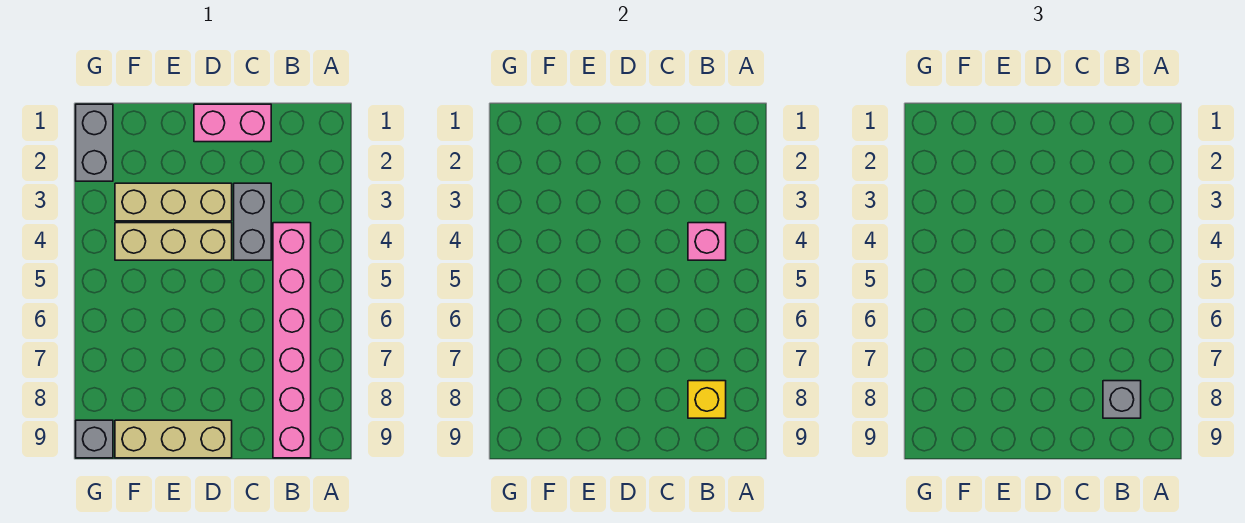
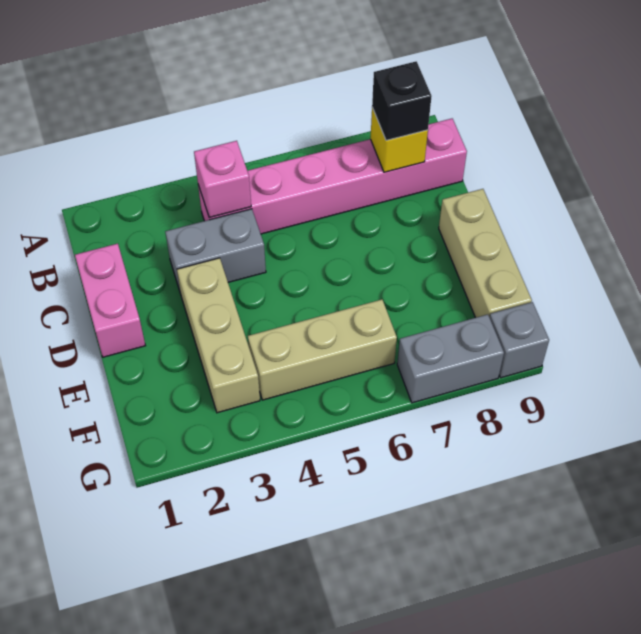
grey brick B8 level 3 -> black brick B8 level 3
tan brick D4:F4 level 1 -> tan brick F4:F6 level 1
grey brick G1:G2 level 1 -> grey brick G7:G8 level 1

